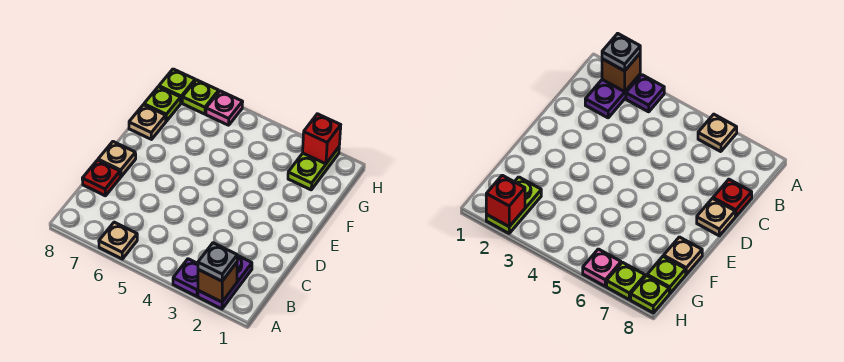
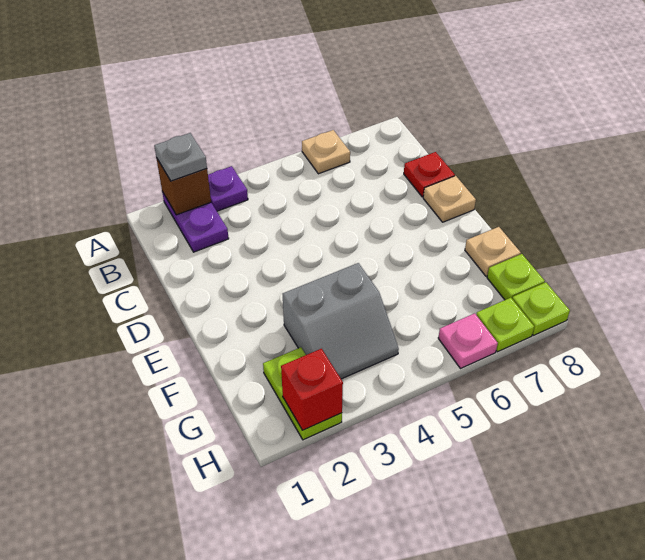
none -> grey slope F3:G4 level 1 top F

